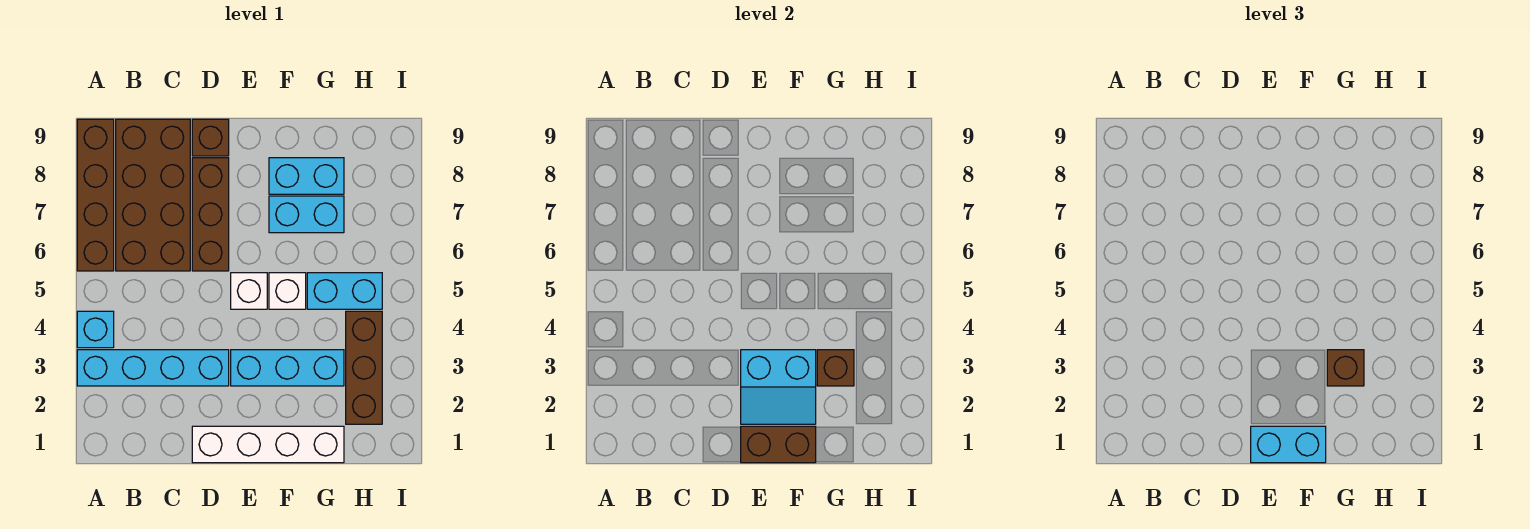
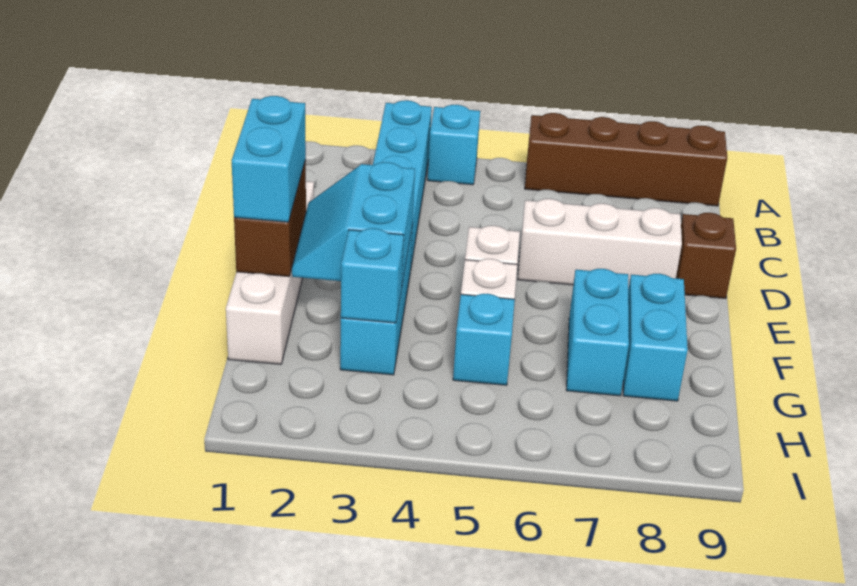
brown brick B6:C9 level 1 -> none
brown brick D6:D8 level 1 -> white brick D6:D8 level 1
brown brick G3 level 2 -> cyan brick G3 level 2
brown brick G3 level 3 -> none
cyan brick G5:H5 level 1 -> cyan brick G5 level 1
brown brick H2:H4 level 1 -> none

